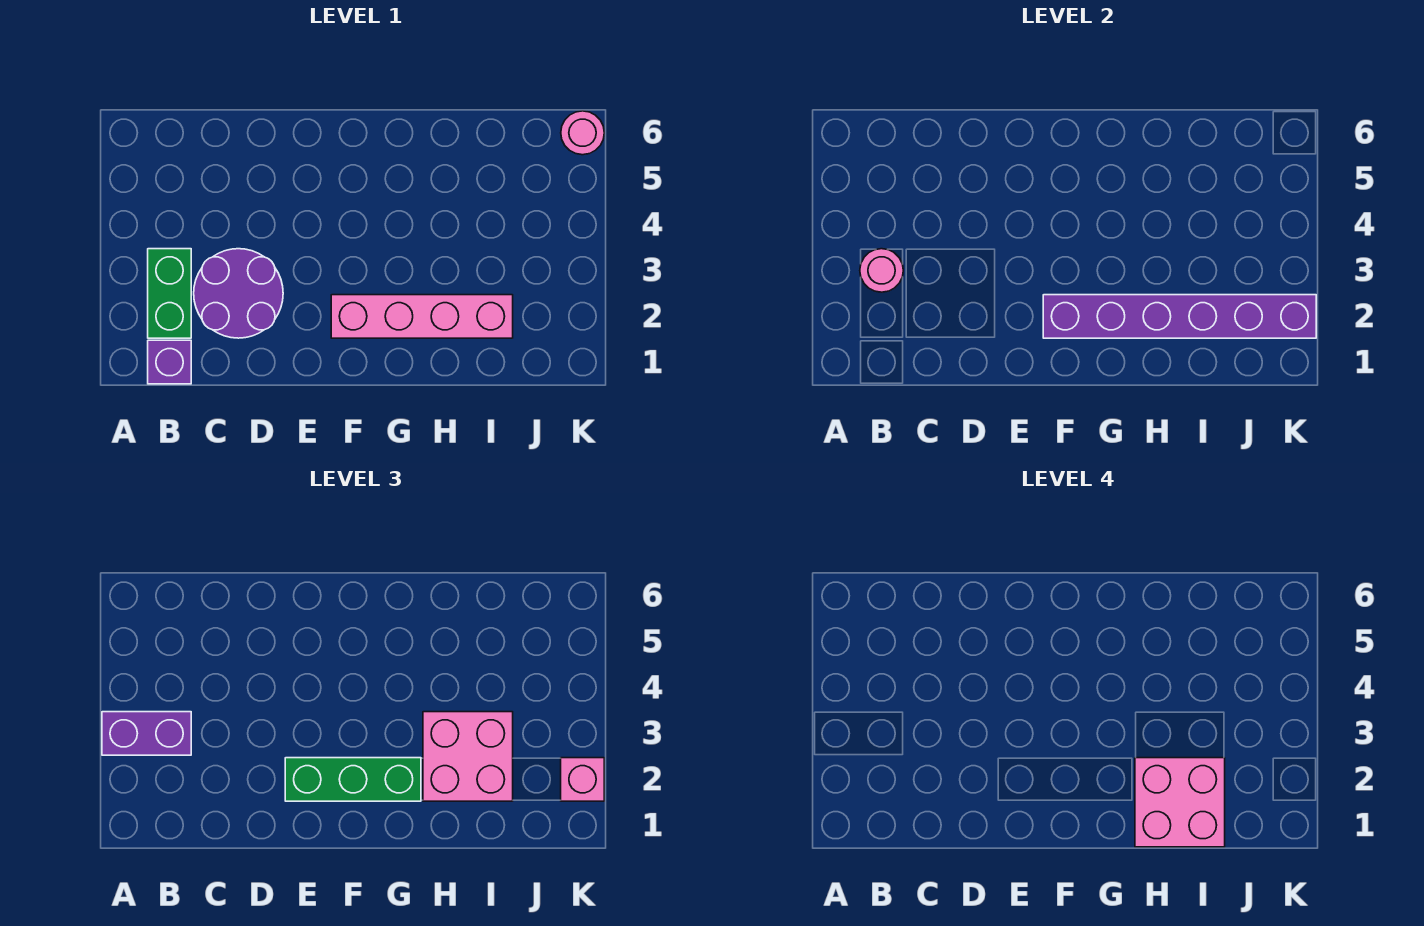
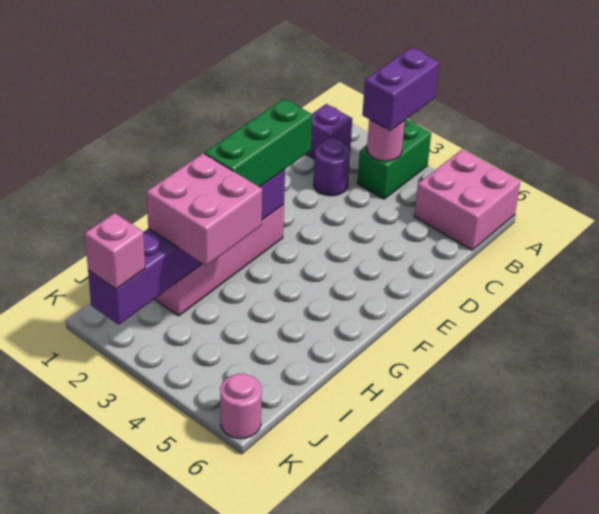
green brick B2:B3 level 1 -> green brick A3:B3 level 1
purple round brick C2:D3 level 1 -> purple round brick C2 level 1
pink brick H1:I2 level 4 -> pink brick A5:B6 level 1

